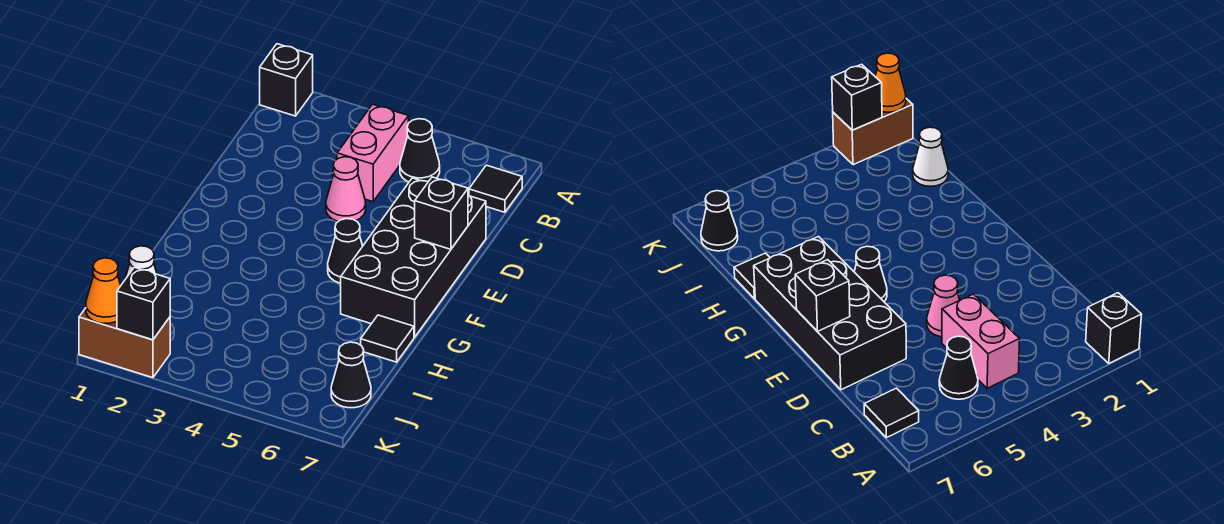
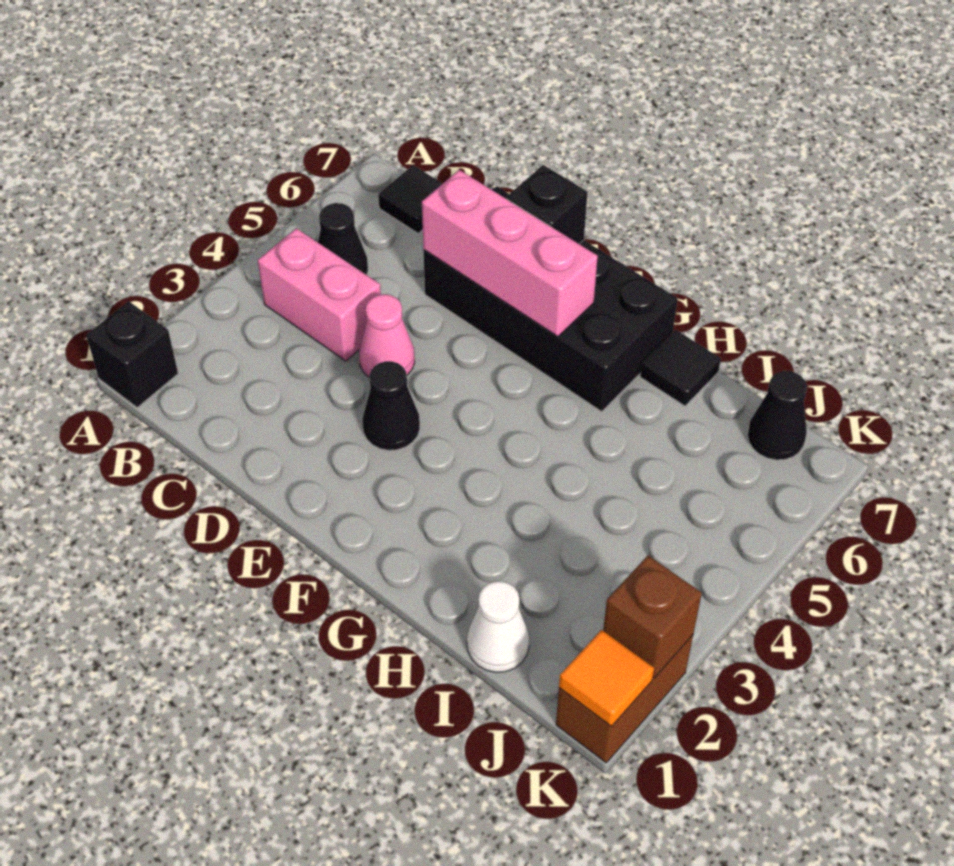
none -> pink brick D6:F6 level 2
black cone F5 level 1 -> black cone E3 level 1
orange cone K1 level 2 -> orange tile K1 level 2
black brick K2 level 2 -> brown brick K2 level 2

